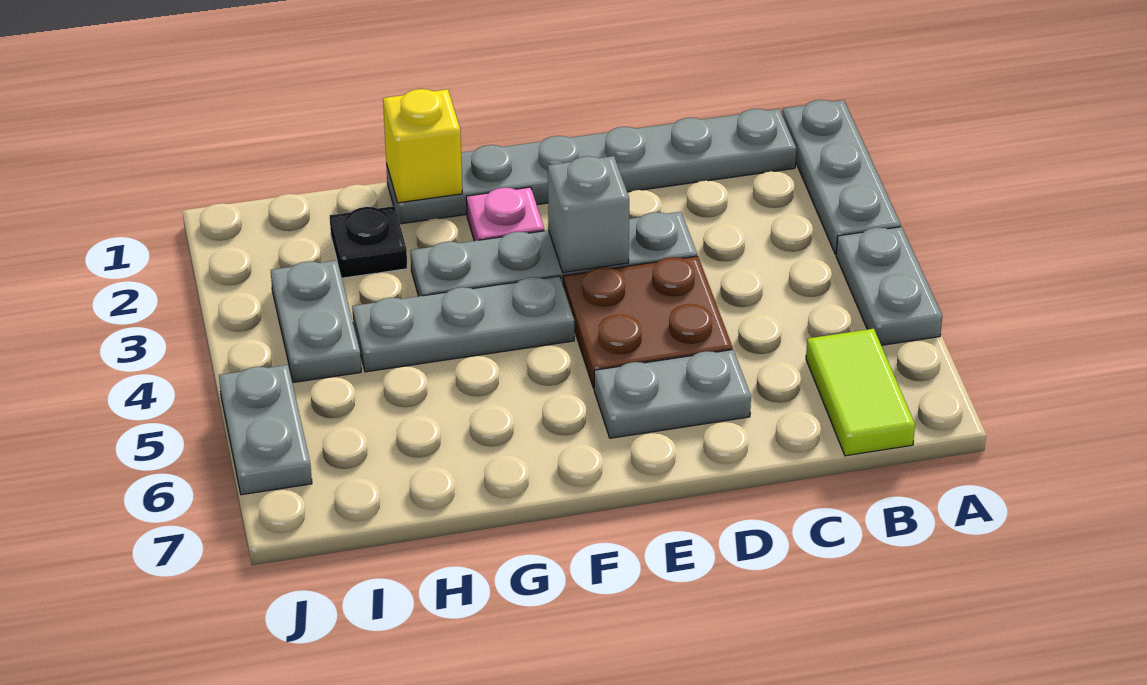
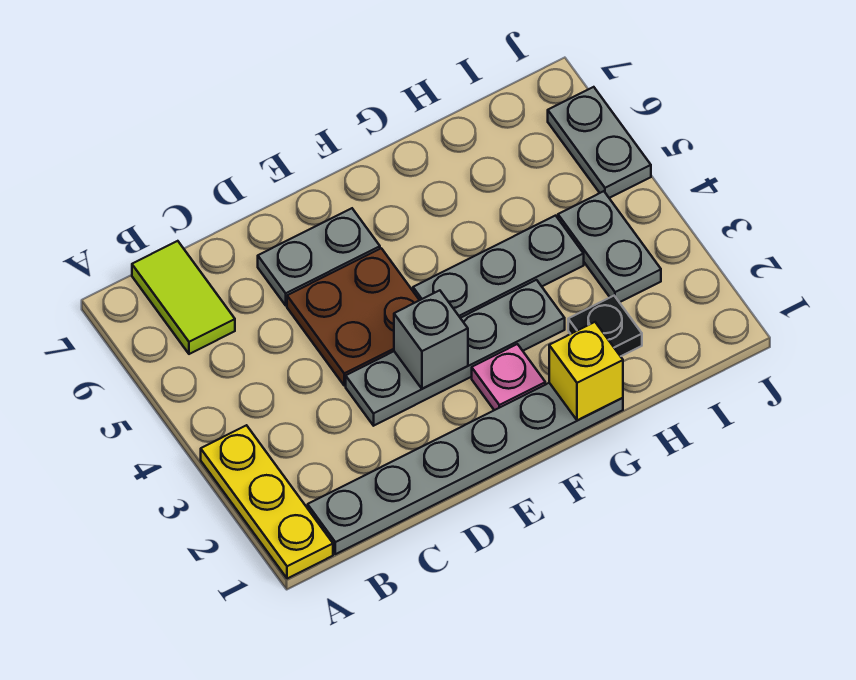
grey plate A1:A3 level 1 -> yellow plate A1:A3 level 1
grey plate A4:A5 level 1 -> none

